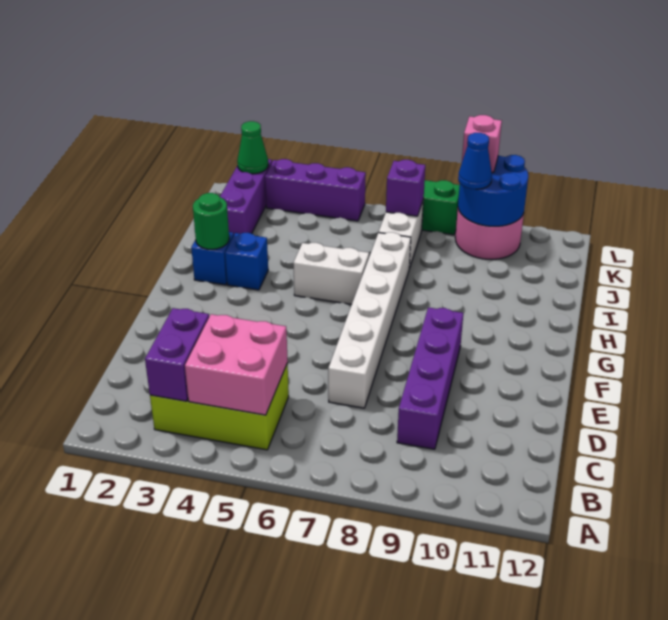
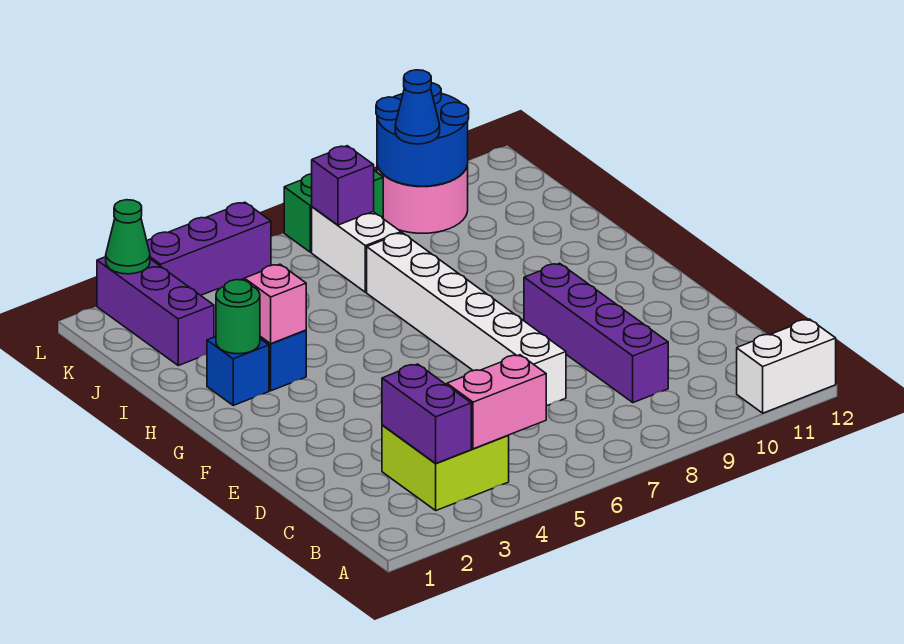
lime brick B3:C5 level 1 -> lime brick B3:C4 level 1
pink brick B4:C5 level 2 -> pink brick B4:B5 level 2
white brick H5:H6 level 1 -> white brick A11:A12 level 1
pink brick L9 level 3 -> pink brick H3 level 2

